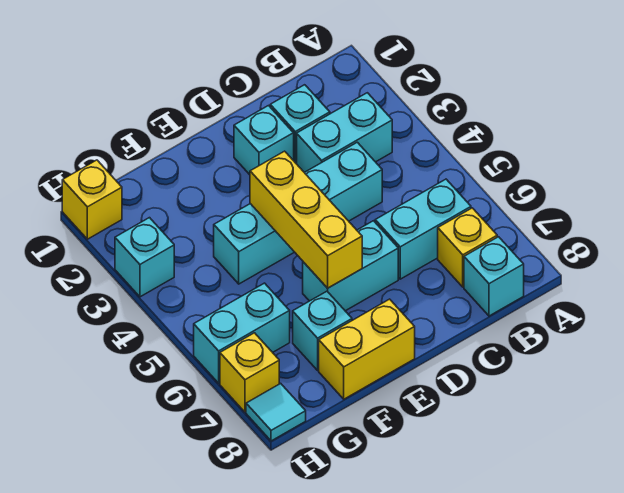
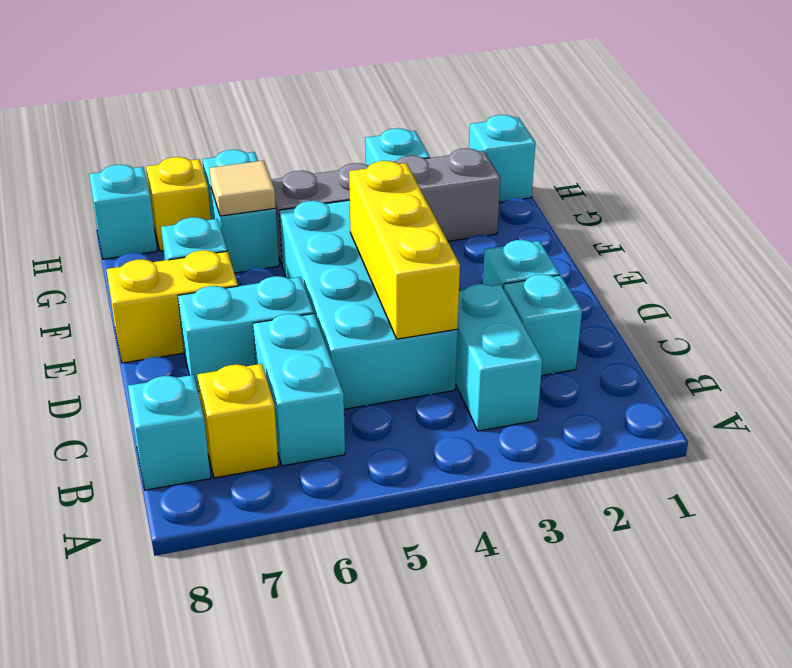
cyan brick C4:F4 level 1 -> cyan brick C4:F5 level 1
cyan brick D6:E6 level 1 -> cyan brick D6:D7 level 1
yellow brick E4:E6 level 2 -> yellow brick C4:E4 level 2
yellow brick E8:F8 level 1 -> yellow brick E7:E8 level 1
none -> grey brick G2:G5 level 1
none -> tan tile G6 level 2
yellow brick H1 level 1 -> cyan brick H1 level 1
cyan tile H8 level 1 -> cyan brick H8 level 1

